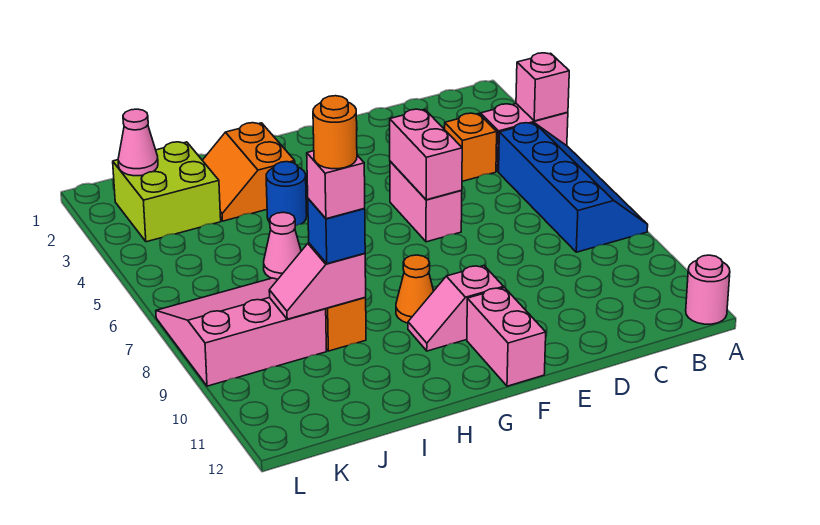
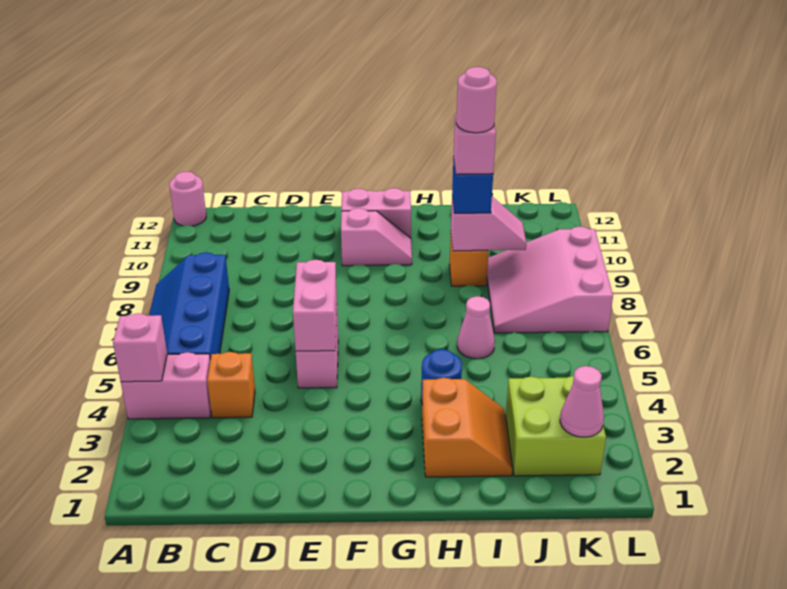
pink brick F11:F12 level 1 -> pink brick F11:G11 level 1
orange cone G9 level 1 -> none
orange round brick I9 level 5 -> pink round brick I9 level 5
pink slope J7:L9 level 1 top 9 -> pink slope J7:L9 level 1 top L

